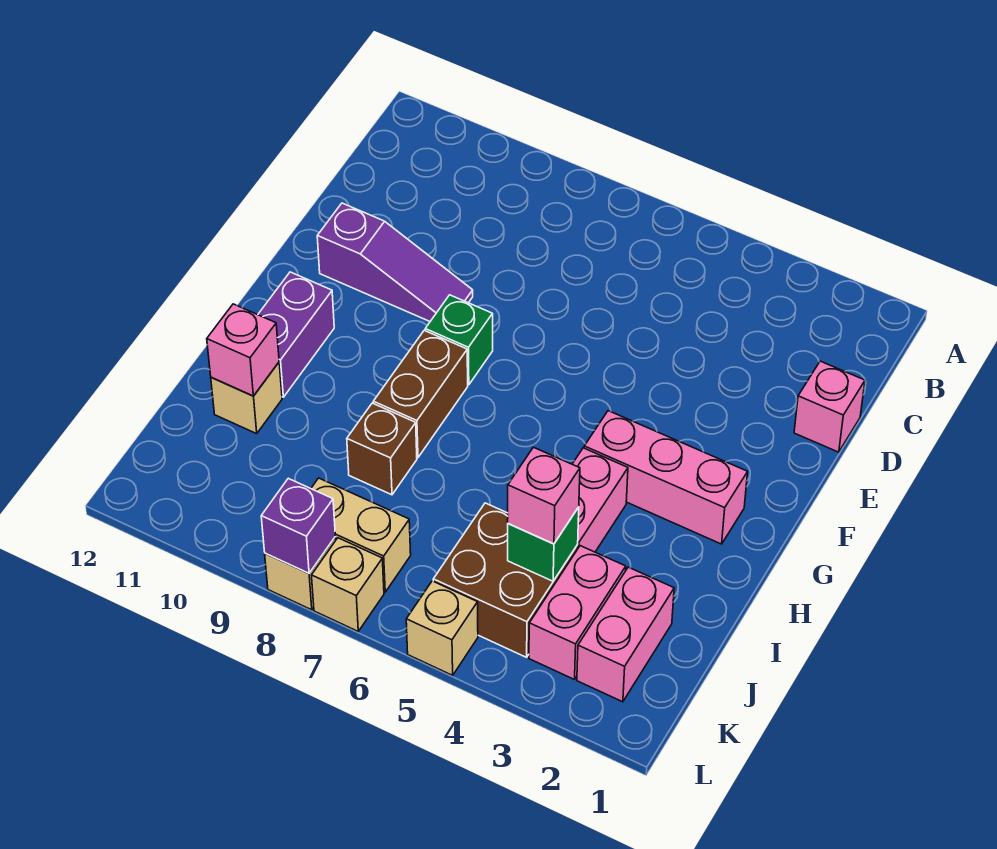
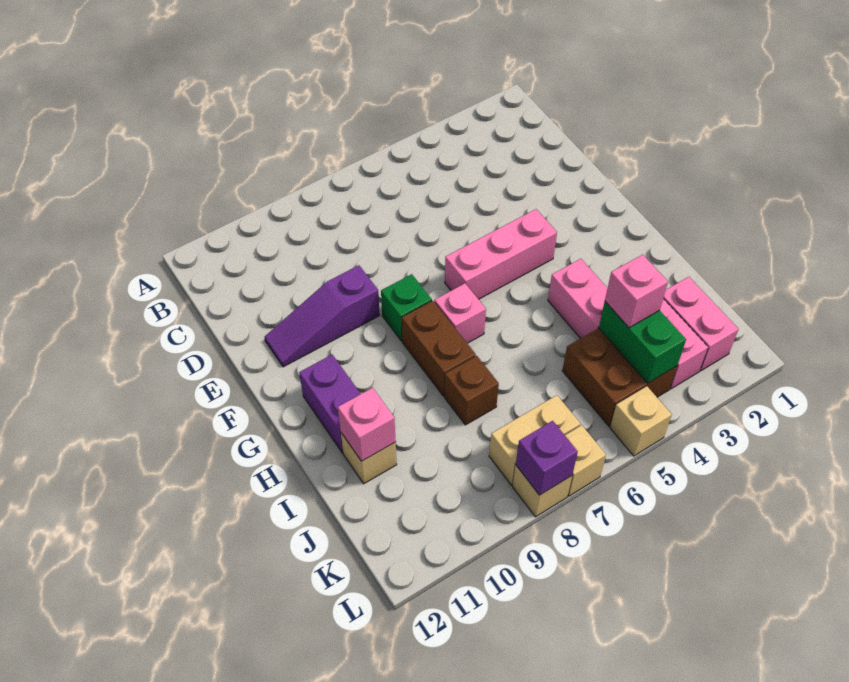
pink brick D1 level 1 -> pink brick G7 level 1
purple slope E9:E11 level 1 top 11 -> purple slope E9:E11 level 1 top 9
pink brick G2:G4 level 1 -> pink brick F4:F6 level 1
green brick J4 level 2 -> green brick J4:K4 level 2

